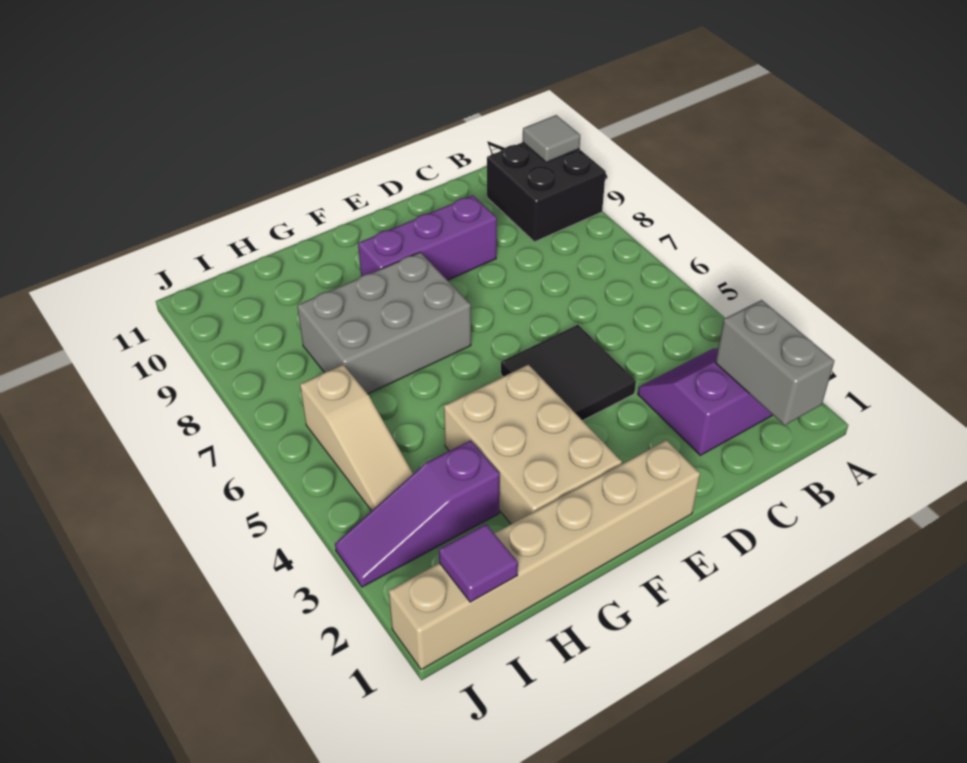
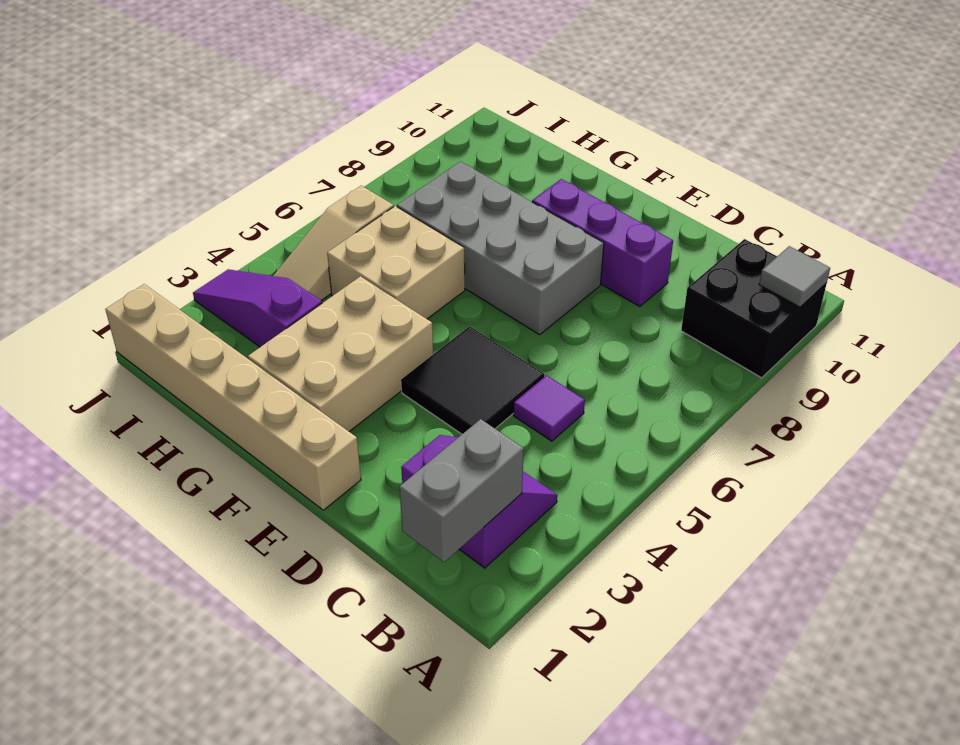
grey brick F7:H8 level 1 -> grey brick E7:H8 level 1
none -> tan brick G5:H6 level 1
purple tile I1 level 2 -> purple tile C5 level 1

